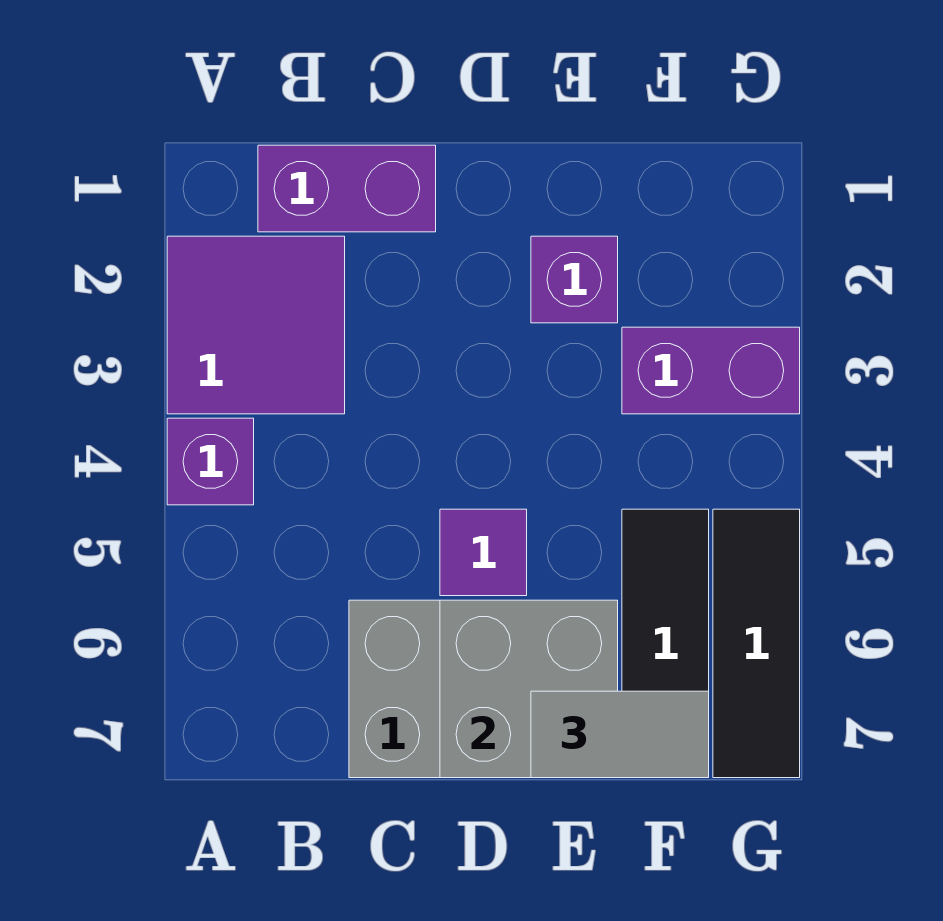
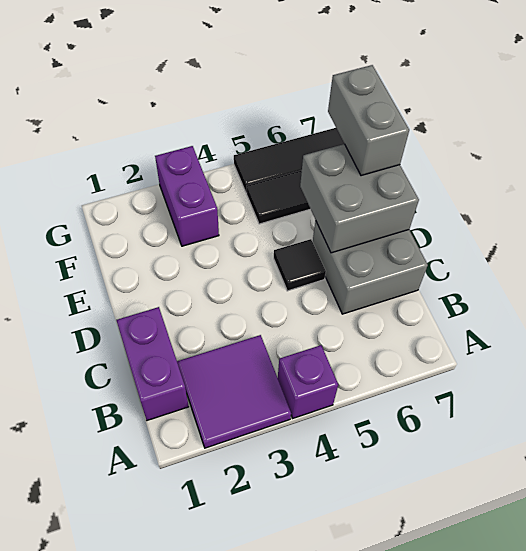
purple tile D5 level 1 -> black tile D5 level 1
purple brick E2 level 1 -> none
grey tile E7:F7 level 3 -> grey brick E7:F7 level 3

